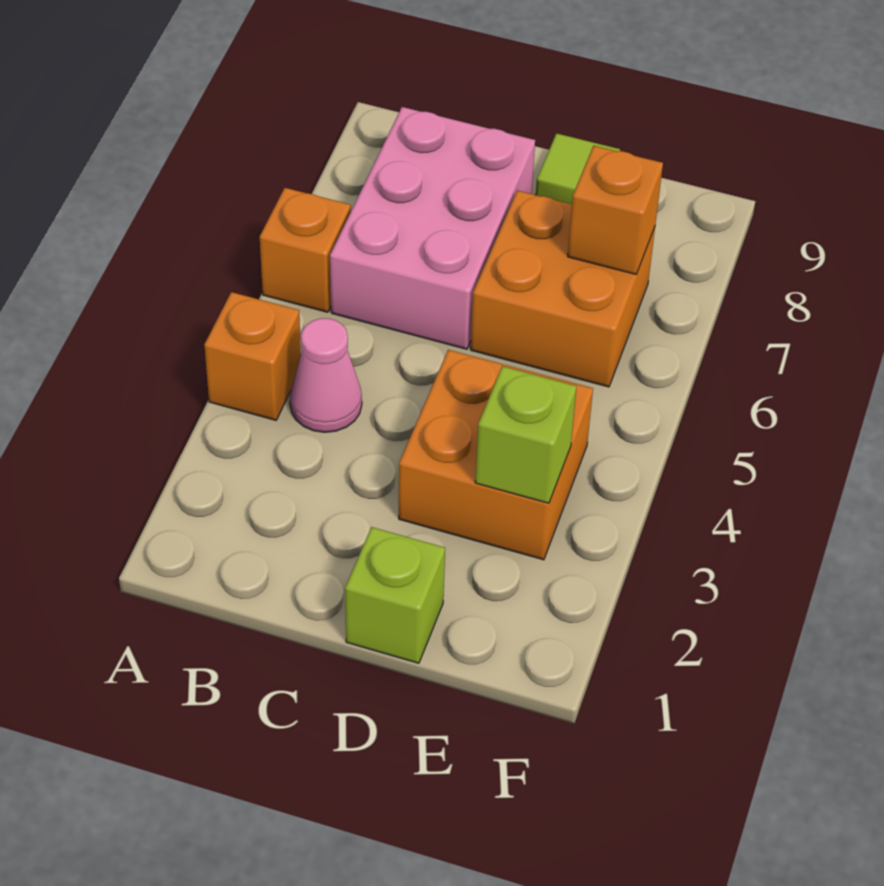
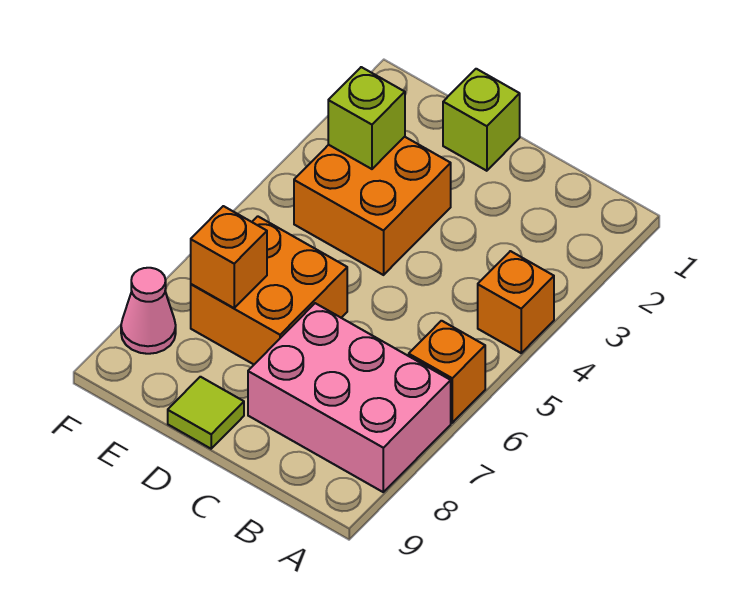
pink cone B4 level 1 -> pink cone F8 level 1
pink brick B6:C8 level 1 -> pink brick A7:C8 level 1

